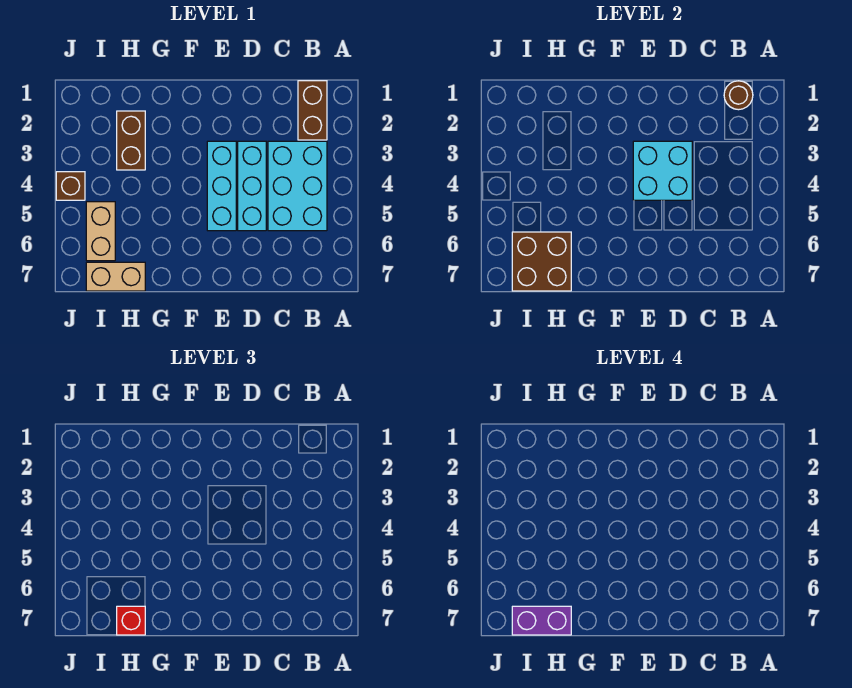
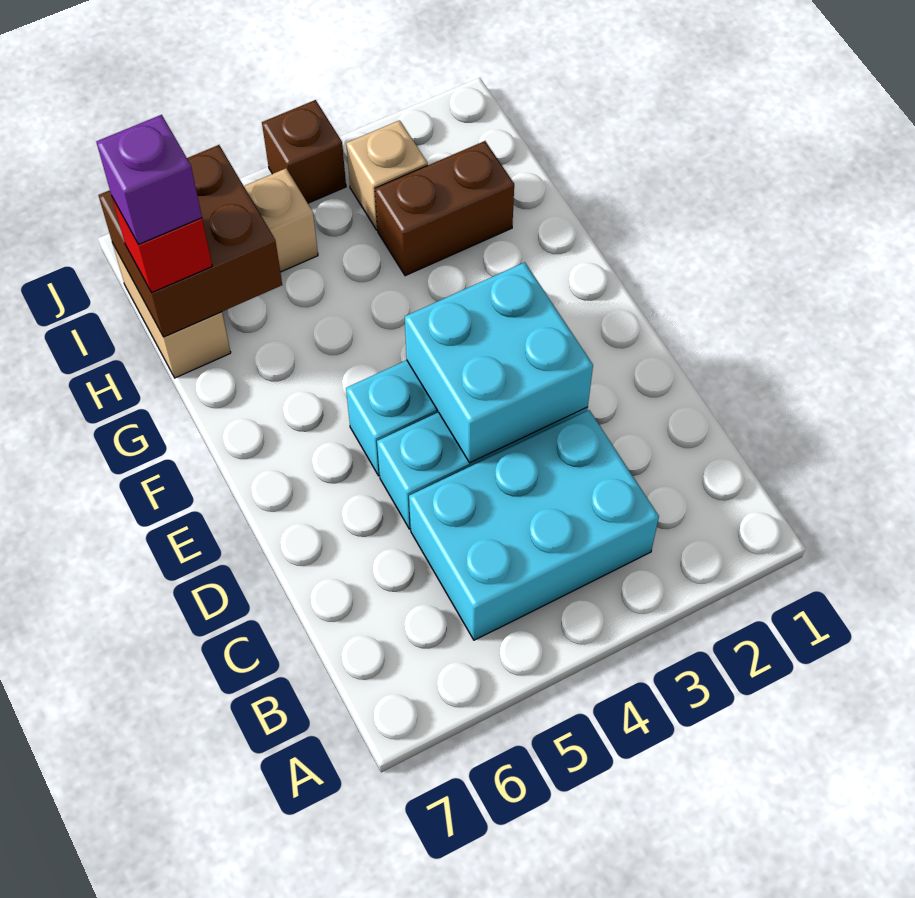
brown brick B1:B2 level 1 -> none
brown round brick B1 level 2 -> none
purple brick H7:I7 level 4 -> purple brick H7 level 4
none -> tan brick I3 level 1

